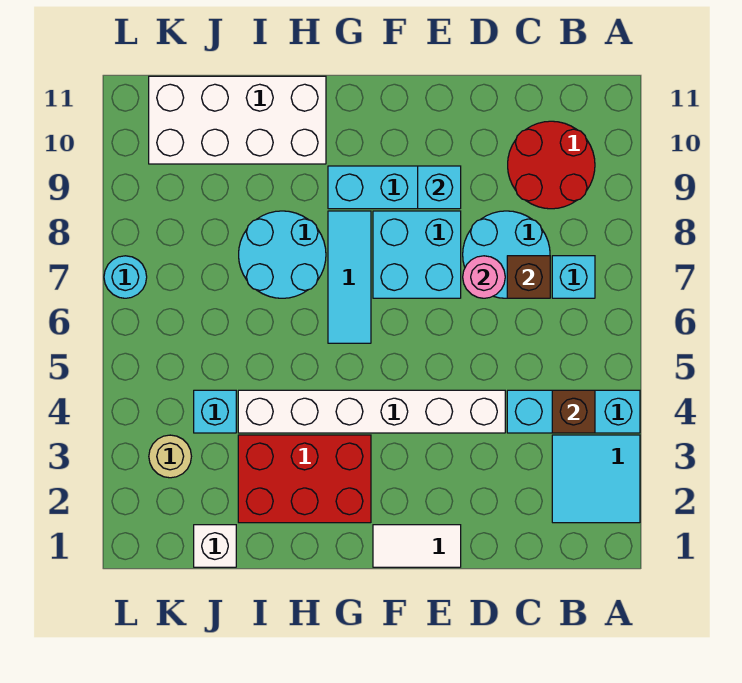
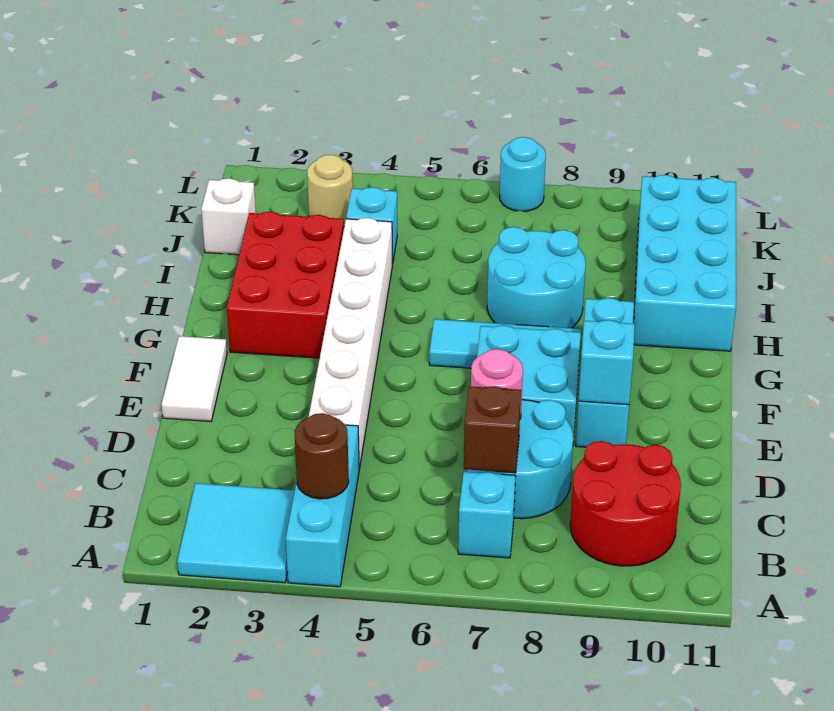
brown brick B4 level 2 -> brown round brick B4 level 2
white brick H10:K11 level 1 -> cyan brick H10:K11 level 1

